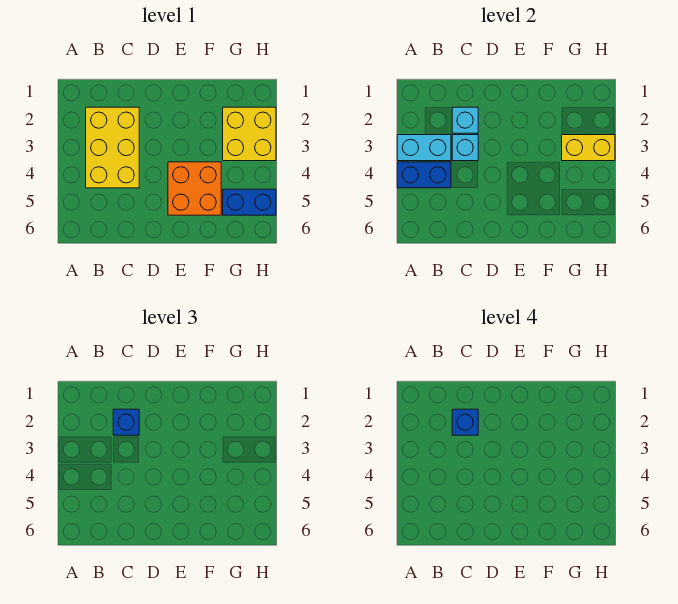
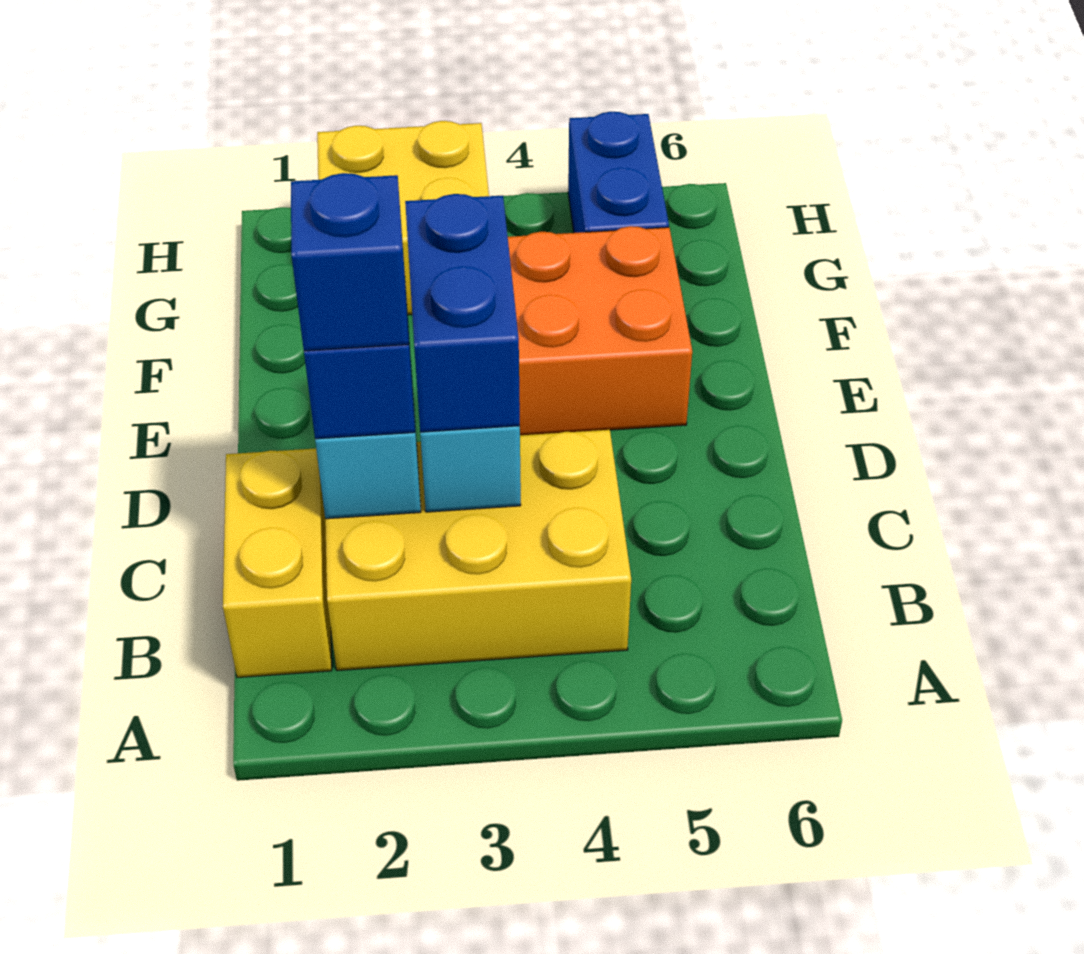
cyan brick A3:B3 level 2 -> none
blue brick A4:B4 level 2 -> blue brick C3:D3 level 3
yellow brick G3:H3 level 2 -> yellow brick B1:C1 level 1

